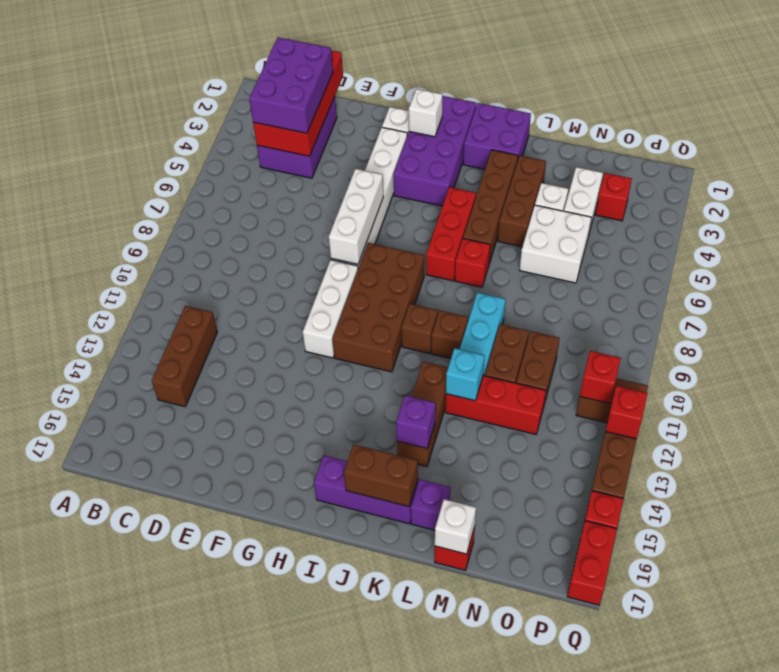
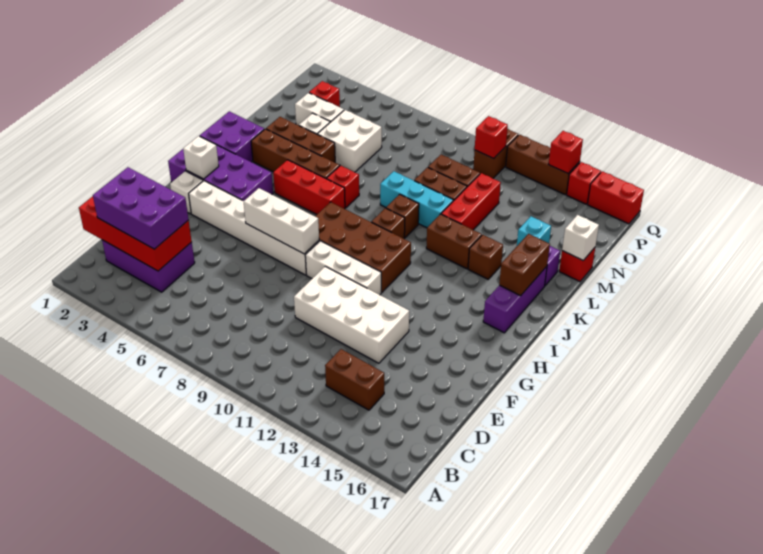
brown brick C12:C14 level 1 -> brown brick C13:C14 level 1
none -> white brick E10:F13 level 1
purple brick K14 level 2 -> none
cyan brick L12 level 2 -> cyan brick M15 level 1
red brick Q12 level 2 -> red brick Q14 level 2

